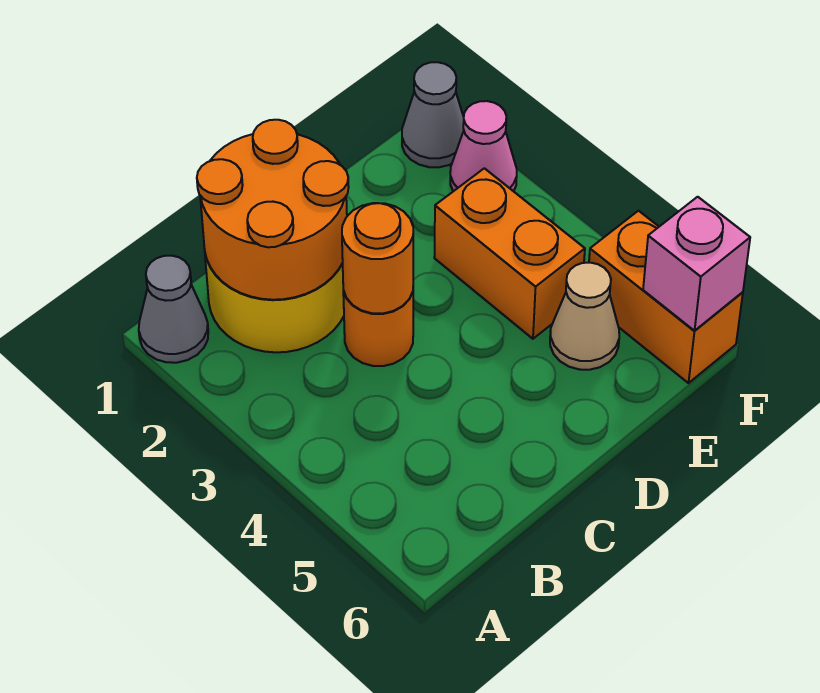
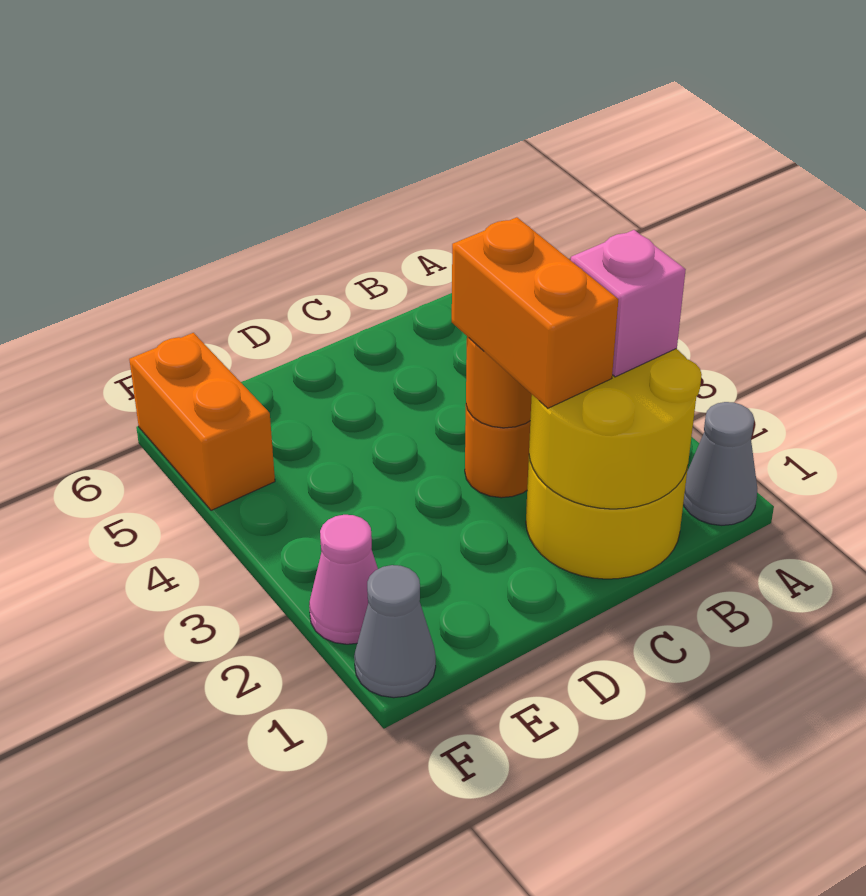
orange round brick B1:C2 level 2 -> yellow round brick B1:C2 level 2
orange brick E3:E4 level 1 -> orange brick C2:C3 level 3
tan cone E5 level 1 -> none
pink brick F6 level 2 -> pink brick B2 level 3

